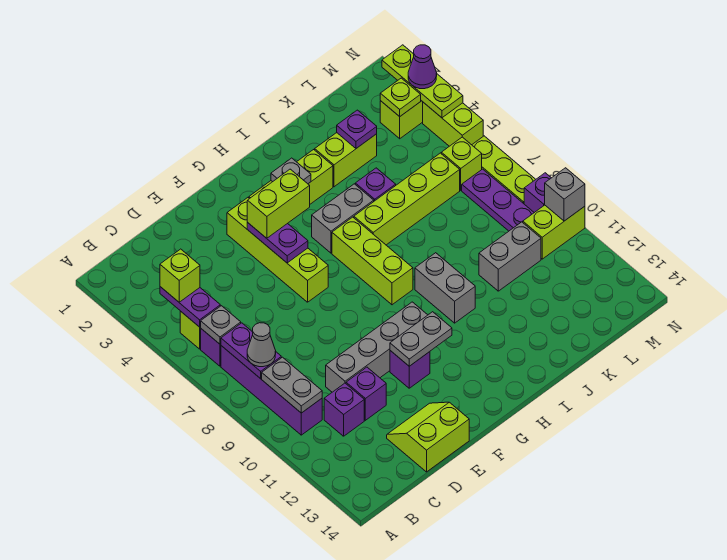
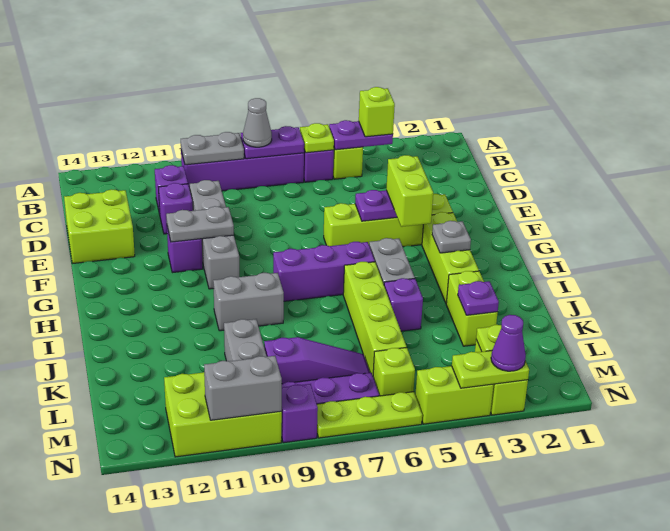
grey plate B6 level 2 -> lime plate B6 level 2
lime slope D13:E14 level 1 top 14 -> lime brick D13:E14 level 1
grey plate F11:G11 level 2 -> grey plate F10:F11 level 2
lime brick H6:H8 level 1 -> purple brick H6:H8 level 1
none -> purple slope L7:L9 level 1 top 9
lime brick M10:N10 level 1 -> lime brick M10:N12 level 1
lime plate N2:N4 level 2 -> lime plate N3:N4 level 2
grey brick N10 level 2 -> grey brick N10:N11 level 2

